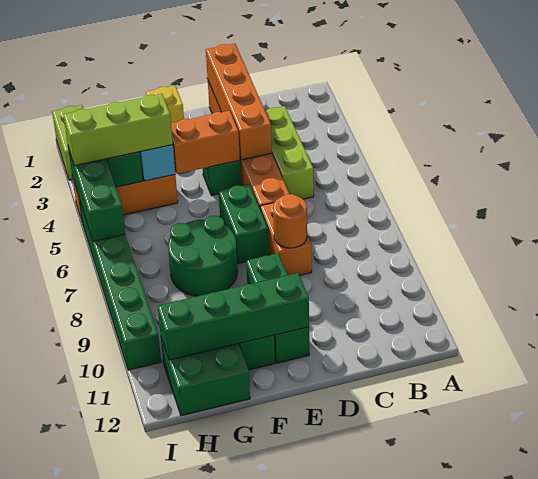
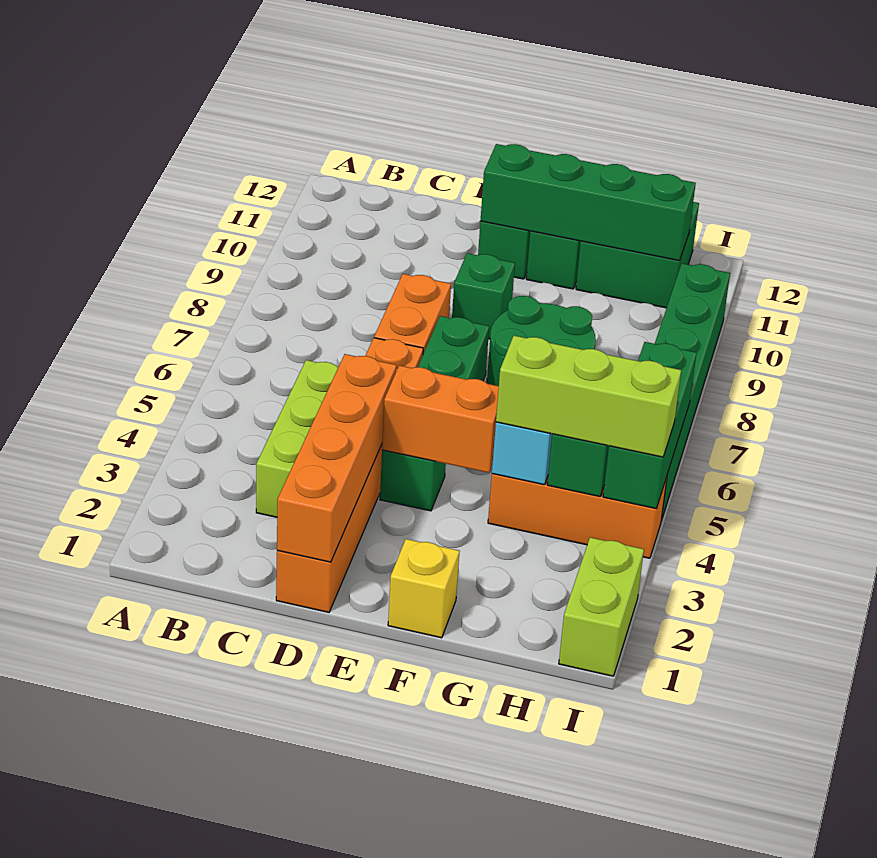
orange round brick D8 level 2 -> none

